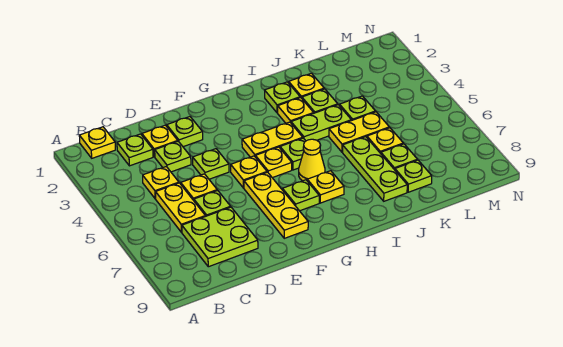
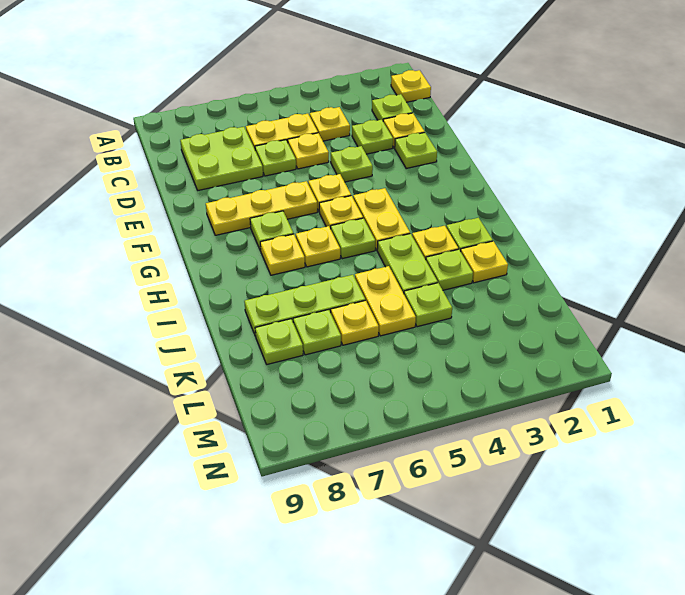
yellow cone H6 level 1 -> yellow plate H6 level 1

